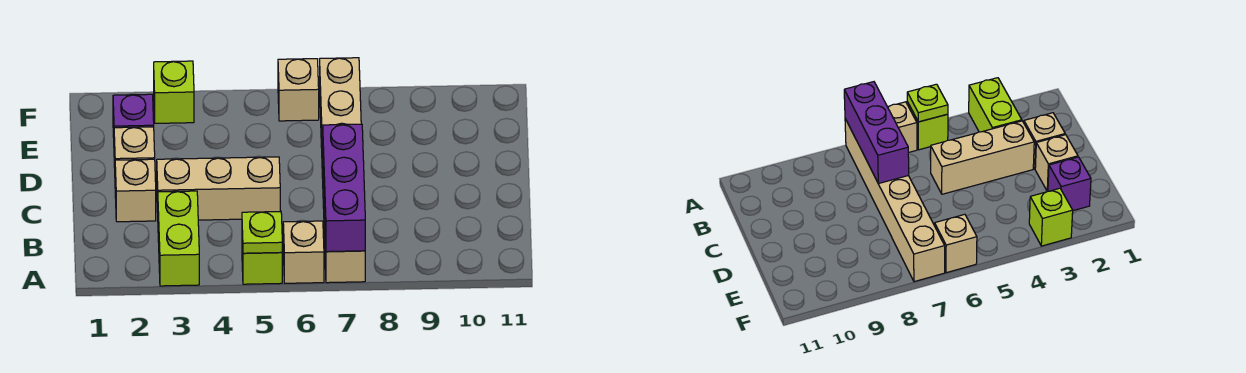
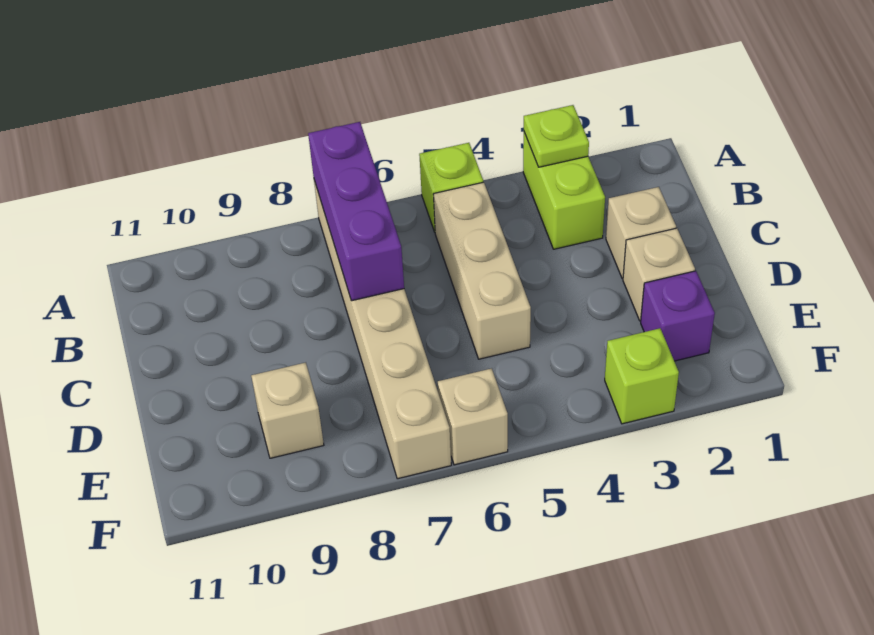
lime plate A5 level 2 -> lime plate A3 level 2
tan brick A6 level 1 -> tan brick E9 level 1
tan brick C3:C5 level 1 -> tan brick B5:D5 level 1

